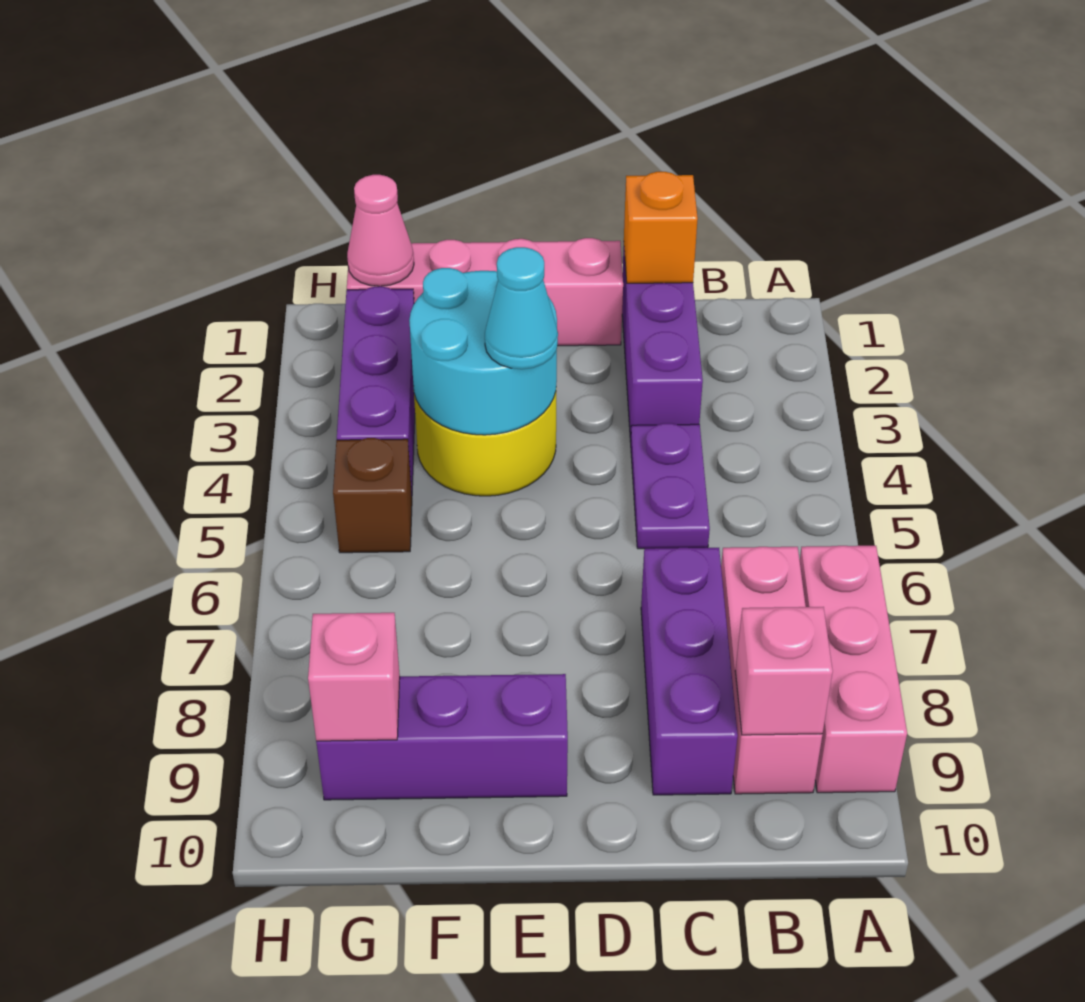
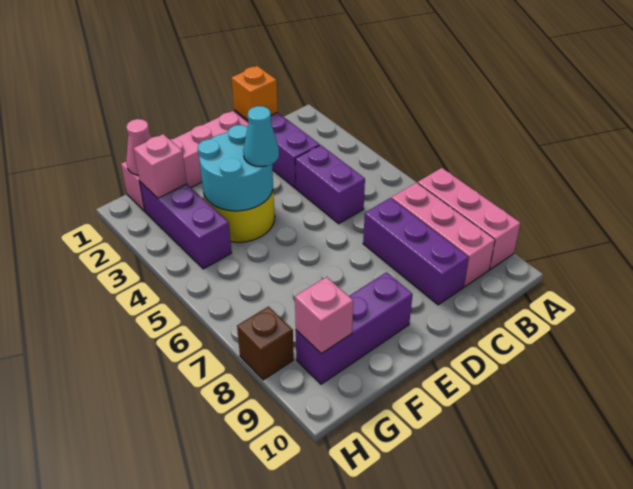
pink brick B9 level 2 -> pink brick G2 level 2
purple plate C4:C5 level 1 -> purple brick C4:C5 level 1
brown brick G5 level 1 -> brown brick H8 level 1

